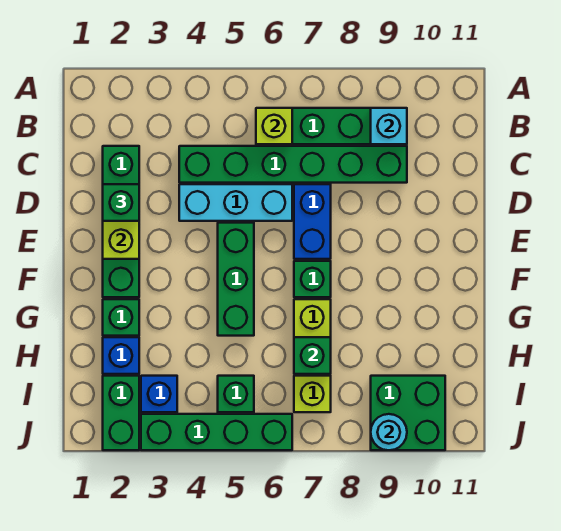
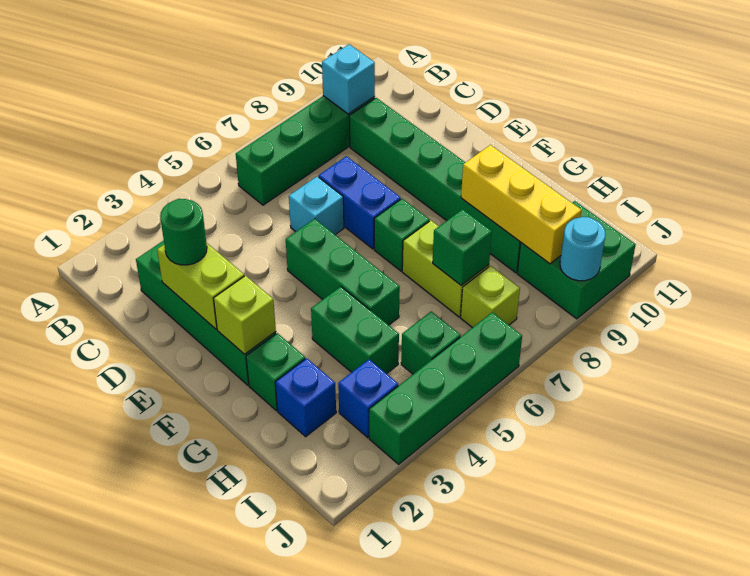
lime brick B6 level 2 -> lime brick F2 level 2
green brick C4:C9 level 1 -> green brick C9:H9 level 1
green brick D2 level 3 -> green round brick D2 level 3
cyan brick D4:D6 level 1 -> cyan brick D6 level 1
none -> yellow brick G9:I9 level 2
green brick I2:J2 level 1 -> green brick G4:H4 level 1

